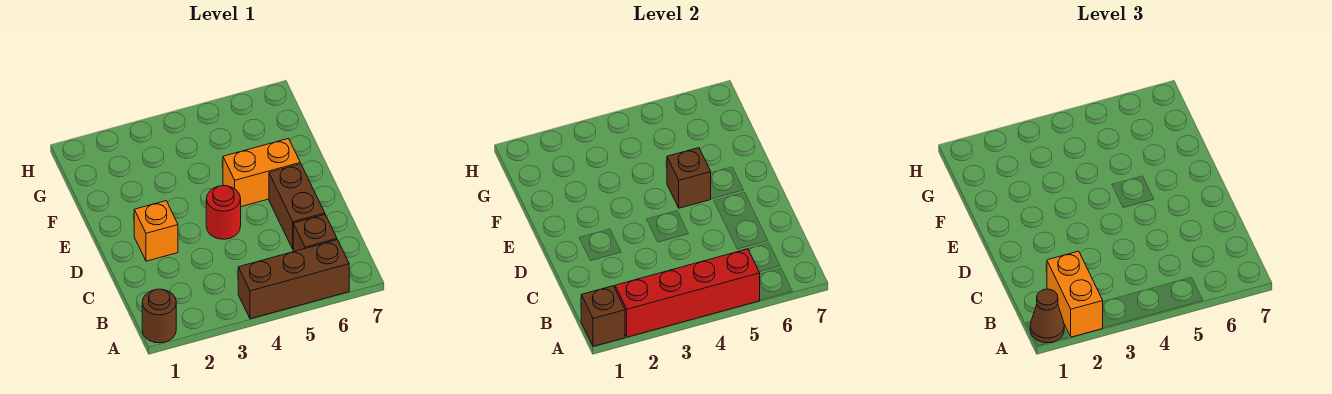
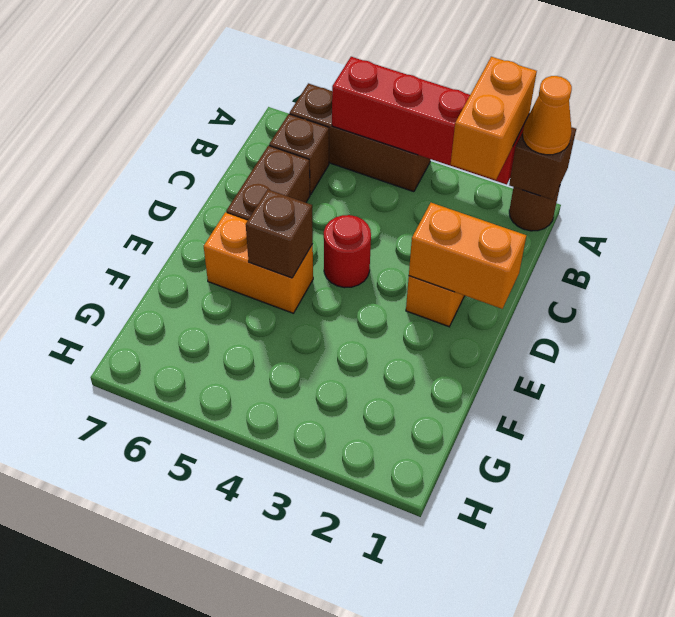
brown cone A1 level 3 -> orange cone A1 level 3
none -> orange brick D1:D2 level 2

